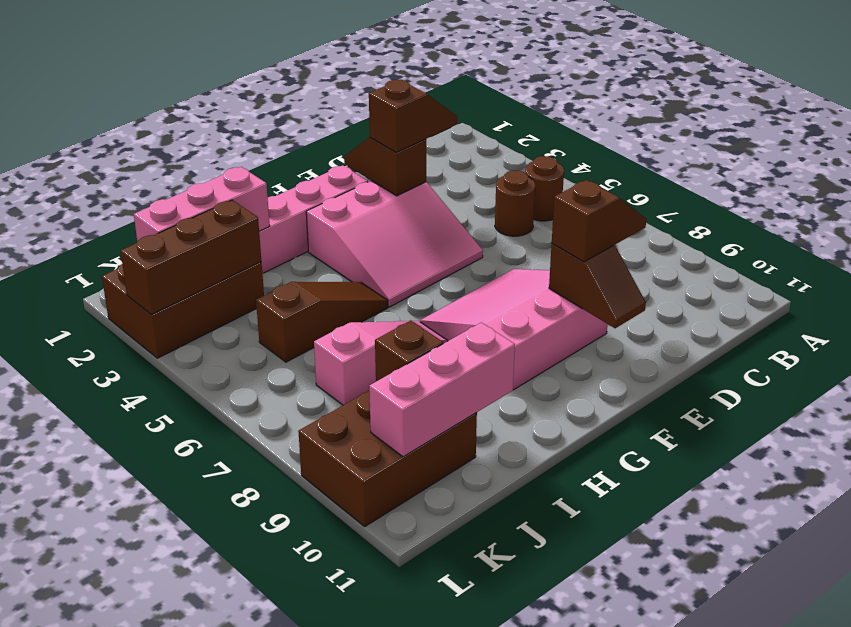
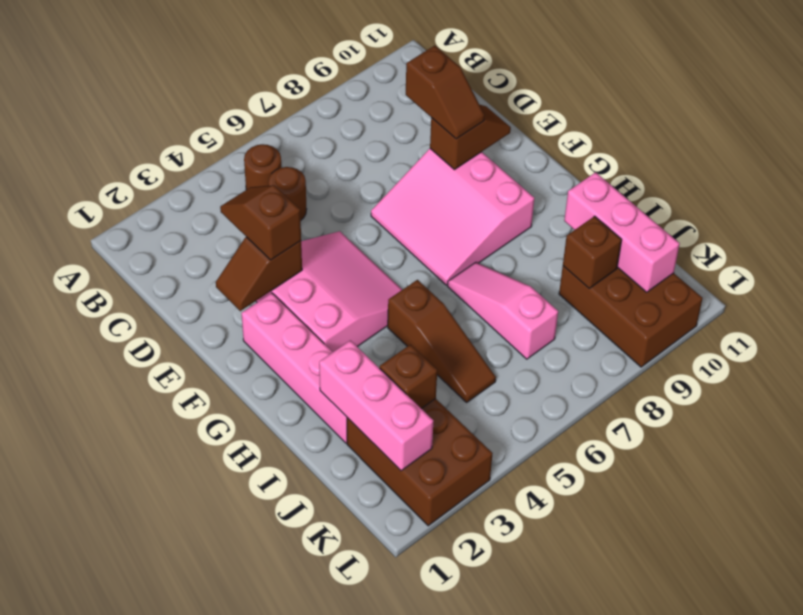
brown slope D9:E9 level 3 top E -> brown slope D9:E9 level 3 top D
brown slope H5:J5 level 1 top J -> brown slope H5:J5 level 1 top H
brown brick J3:L3 level 2 -> brown brick J3 level 2

